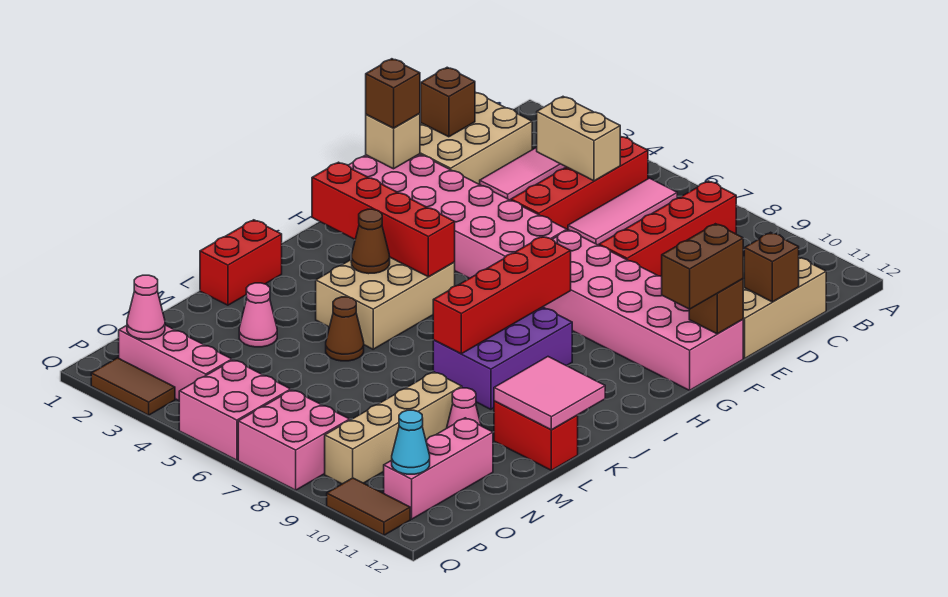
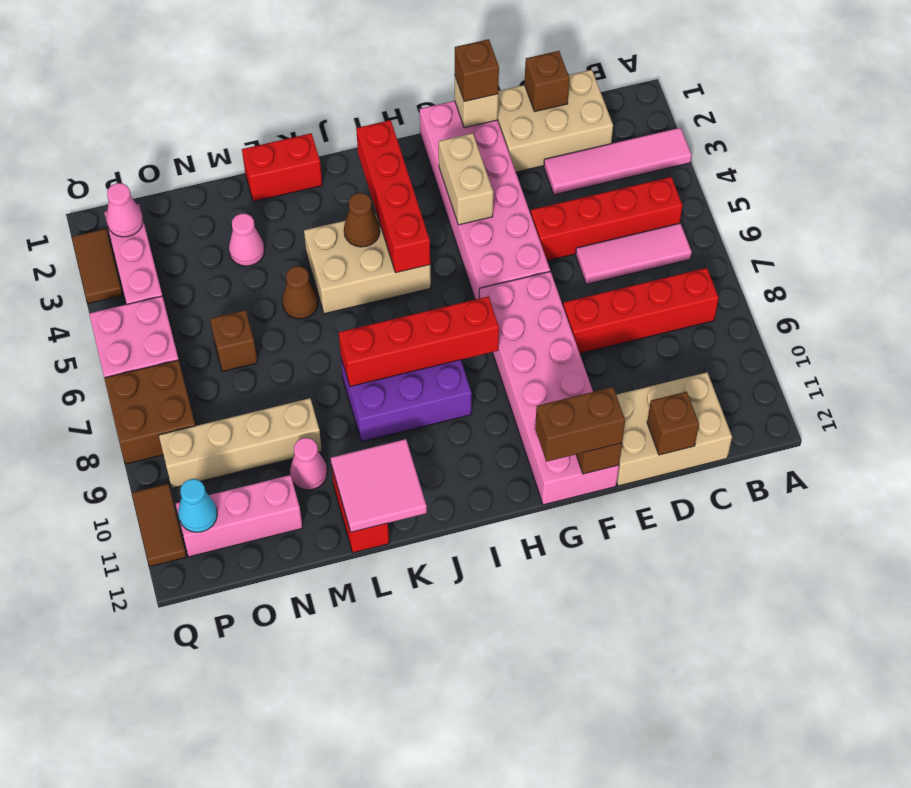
tan brick C4:C5 level 2 -> tan brick G3:G4 level 2
none -> brown brick N6 level 1
pink brick P7:Q8 level 1 -> brown brick P7:Q8 level 1

